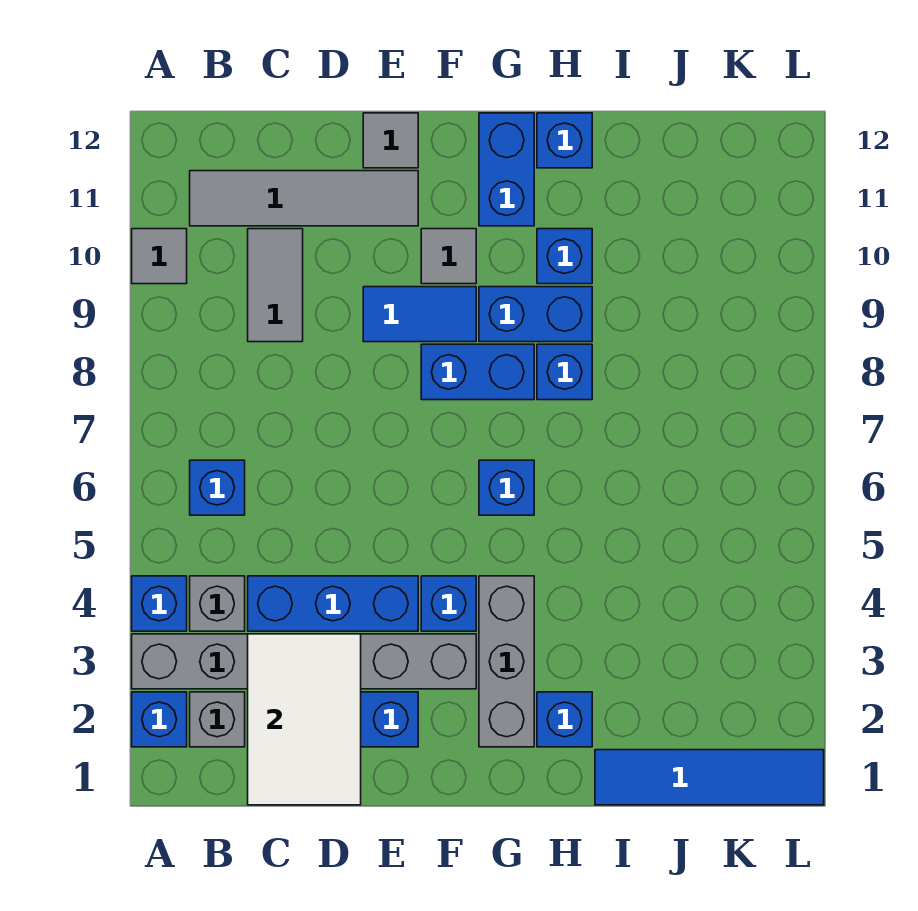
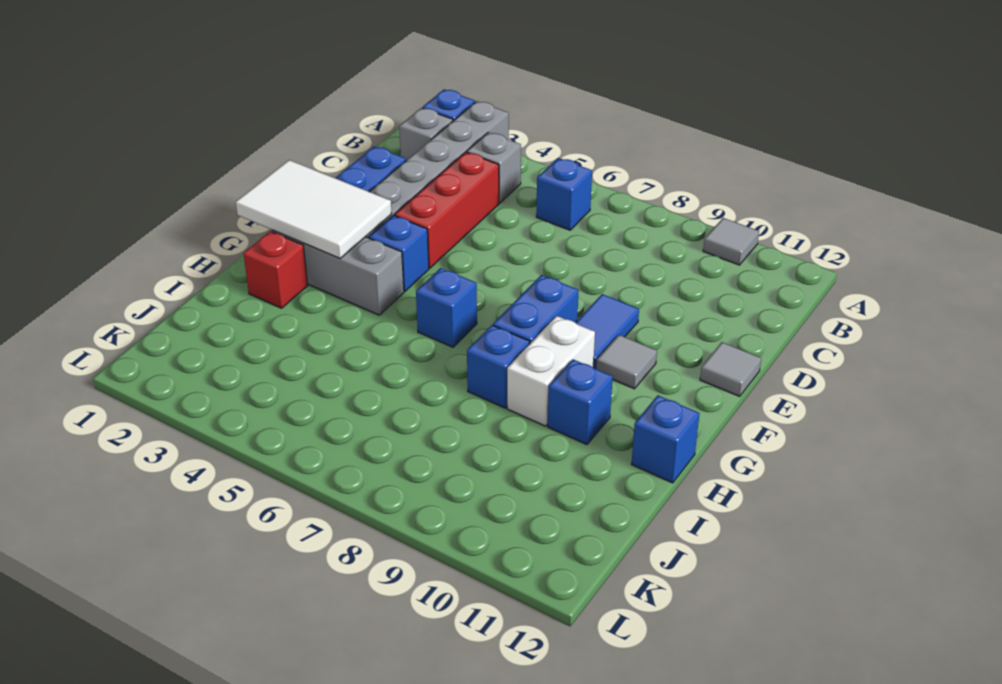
blue brick A4 level 1 -> none
grey tile B11:E11 level 1 -> none
white tile C1:D3 level 2 -> white tile F1:G3 level 2
blue brick C4:E4 level 1 -> red brick C4:E4 level 1
grey tile C9:C10 level 1 -> none
blue brick G9:H9 level 1 -> white brick G9:H9 level 1
blue brick G11:G12 level 1 -> none
blue brick H2 level 1 -> red brick H2 level 1
blue tile I1:L1 level 1 -> none

